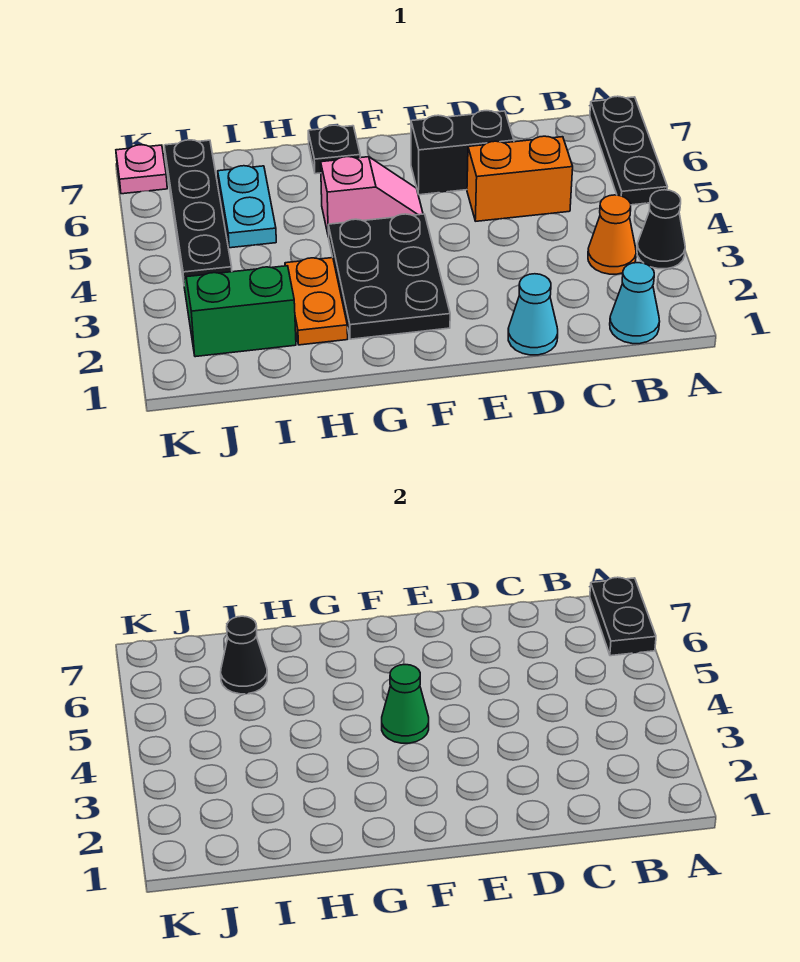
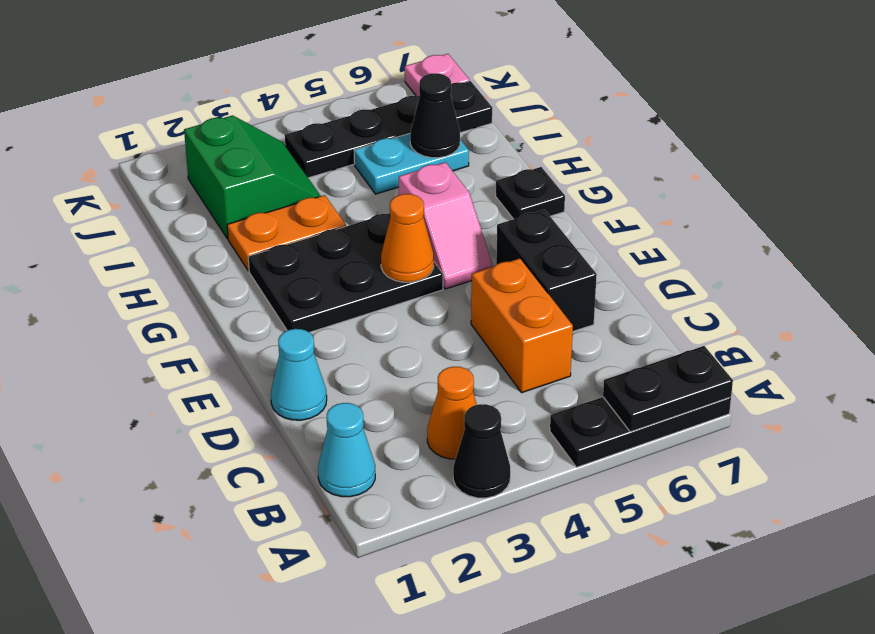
green cone F4 level 2 -> orange cone F4 level 2

